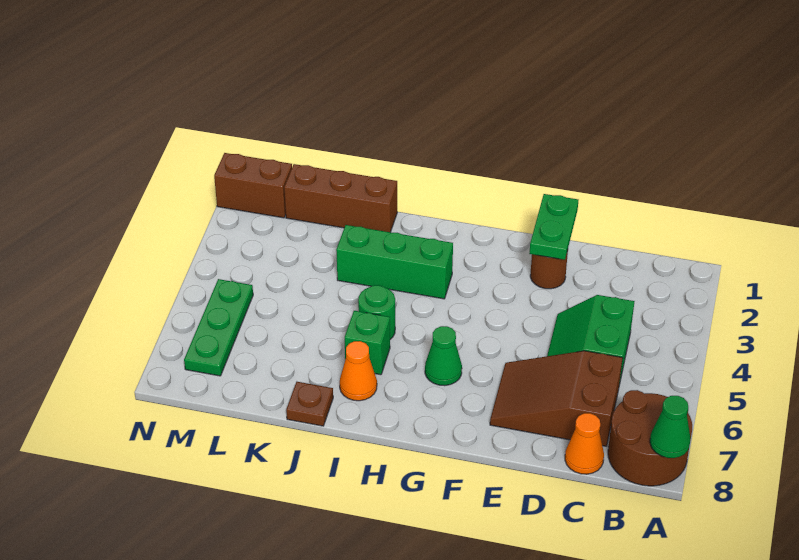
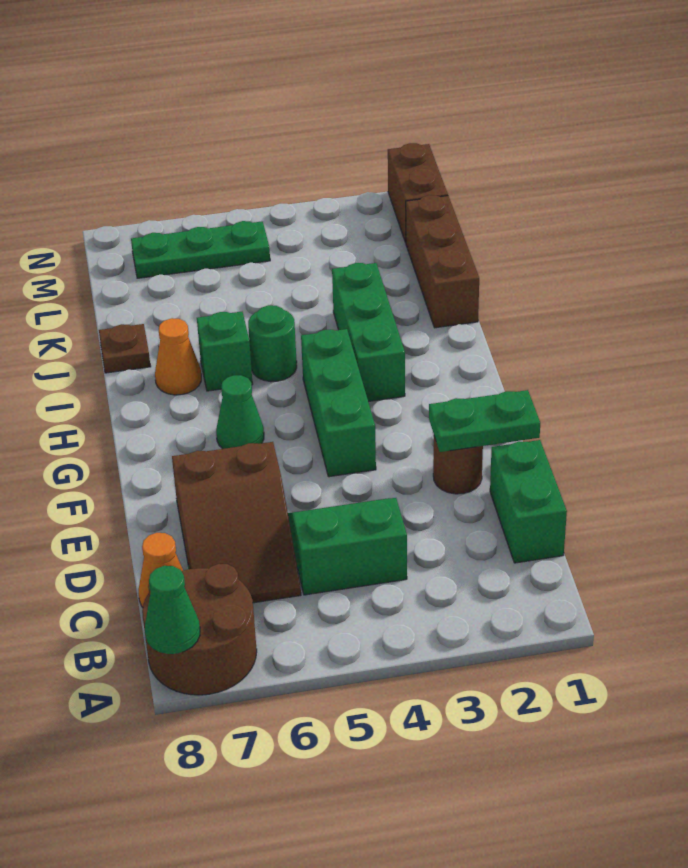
none -> green brick C1:D1 level 1
brown slope C6:E7 level 1 top C -> brown slope C6:E7 level 1 top E
none -> green brick F4:H4 level 1

